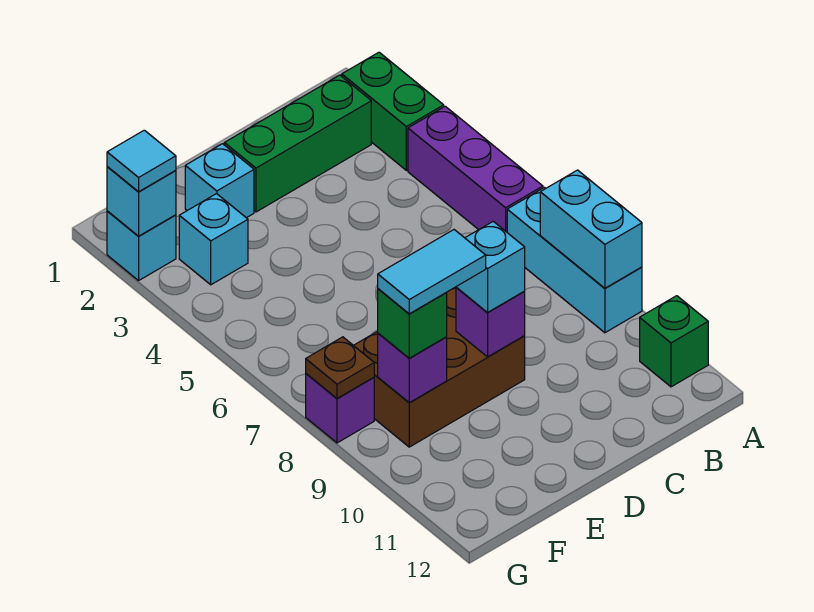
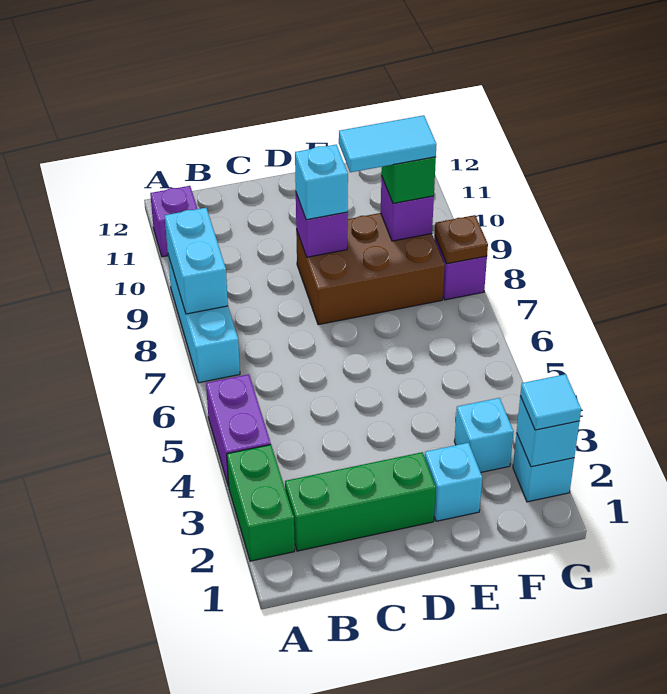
purple brick A4:A6 level 1 -> purple brick A4:A5 level 1
green brick A11 level 1 -> purple brick A11 level 1

